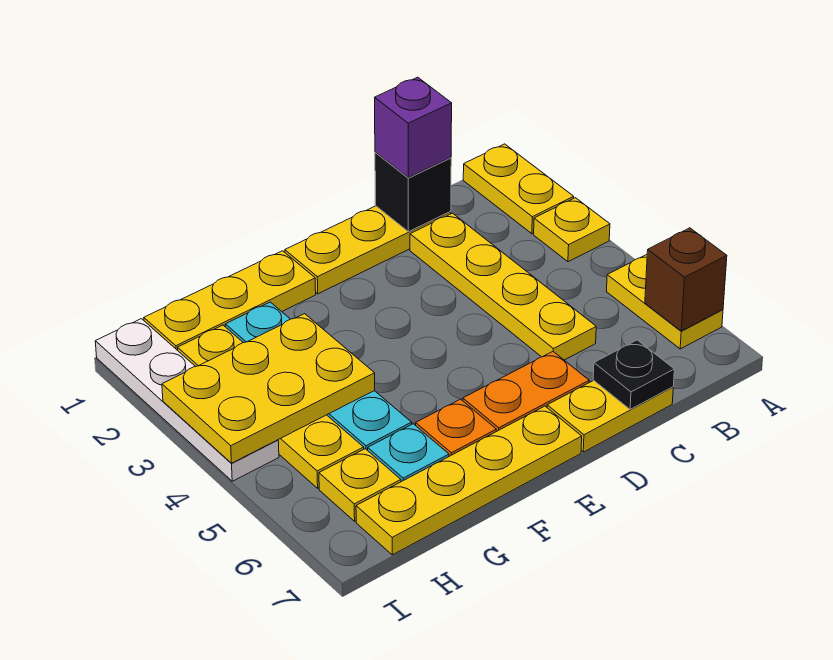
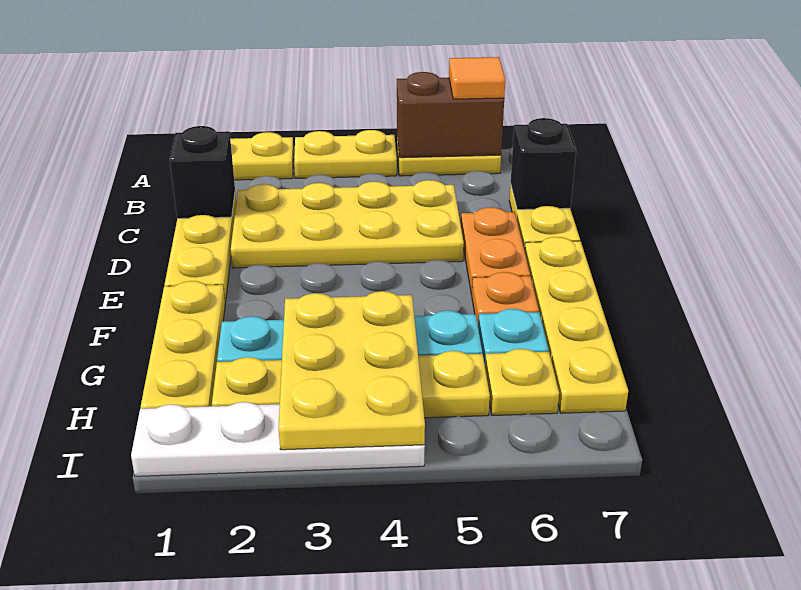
yellow plate A3 level 1 -> yellow plate A3:A4 level 1
brown brick A6 level 2 -> brown brick A5:A6 level 2
none -> orange tile A6 level 3
purple brick C1 level 3 -> none
yellow plate C2:C5 level 1 -> yellow plate C2:D5 level 1
black plate C7 level 2 -> black brick C7 level 2

